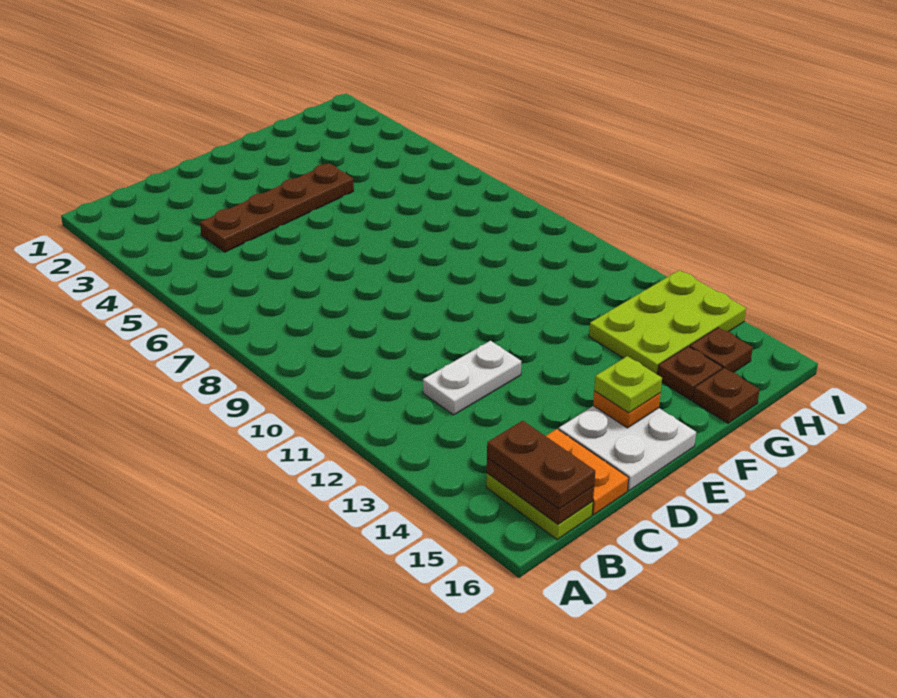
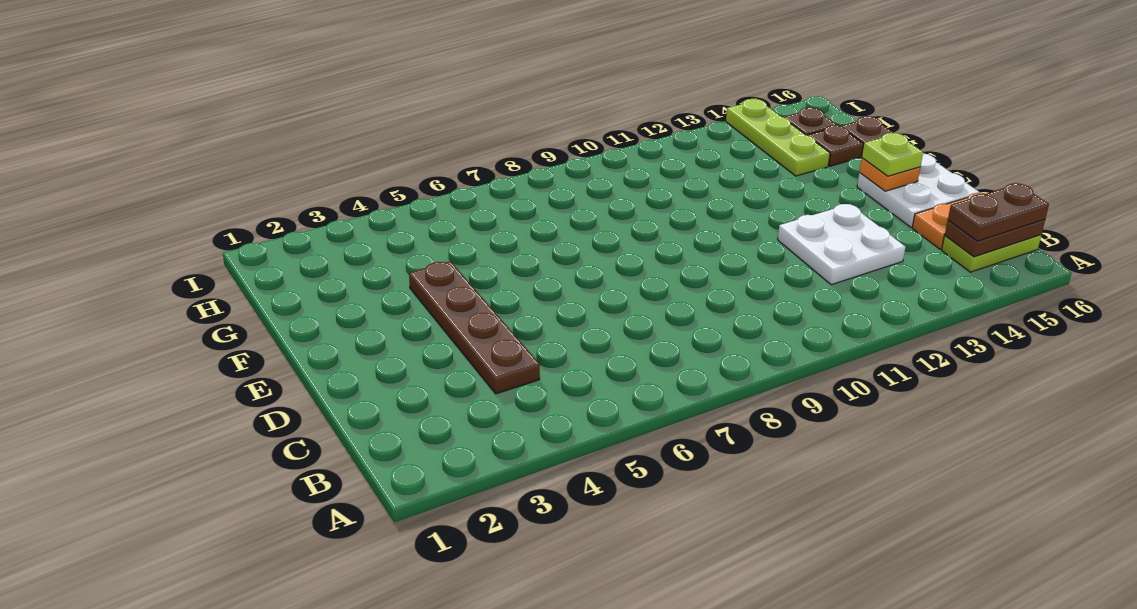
white plate C12:D12 level 1 -> white plate C12:D13 level 1
lime plate G13:I14 level 1 -> lime plate G14:I14 level 1

